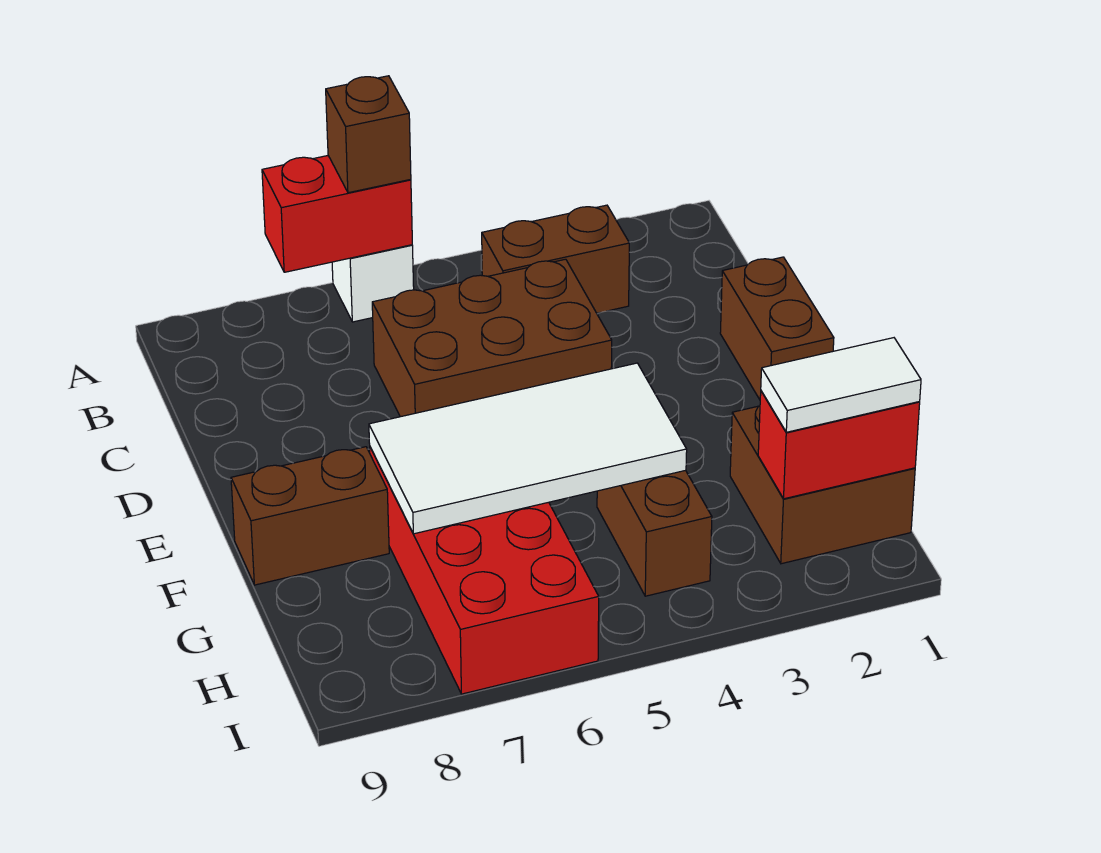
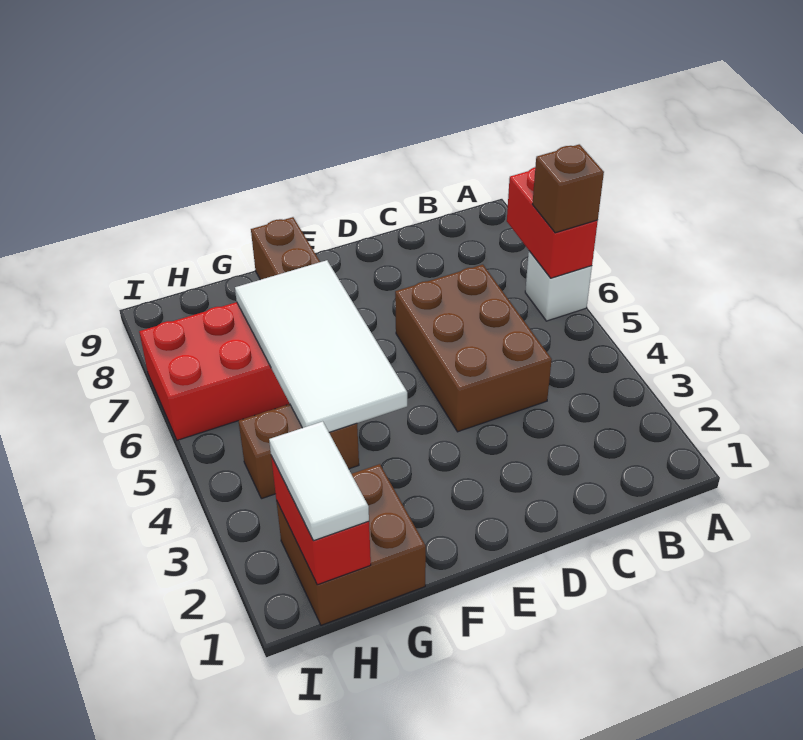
brown brick B3:B4 level 1 -> none
brown brick D1:E1 level 1 -> none

